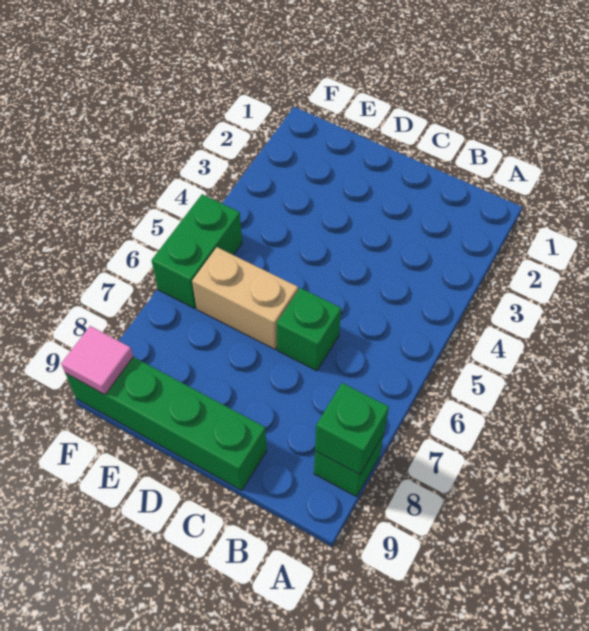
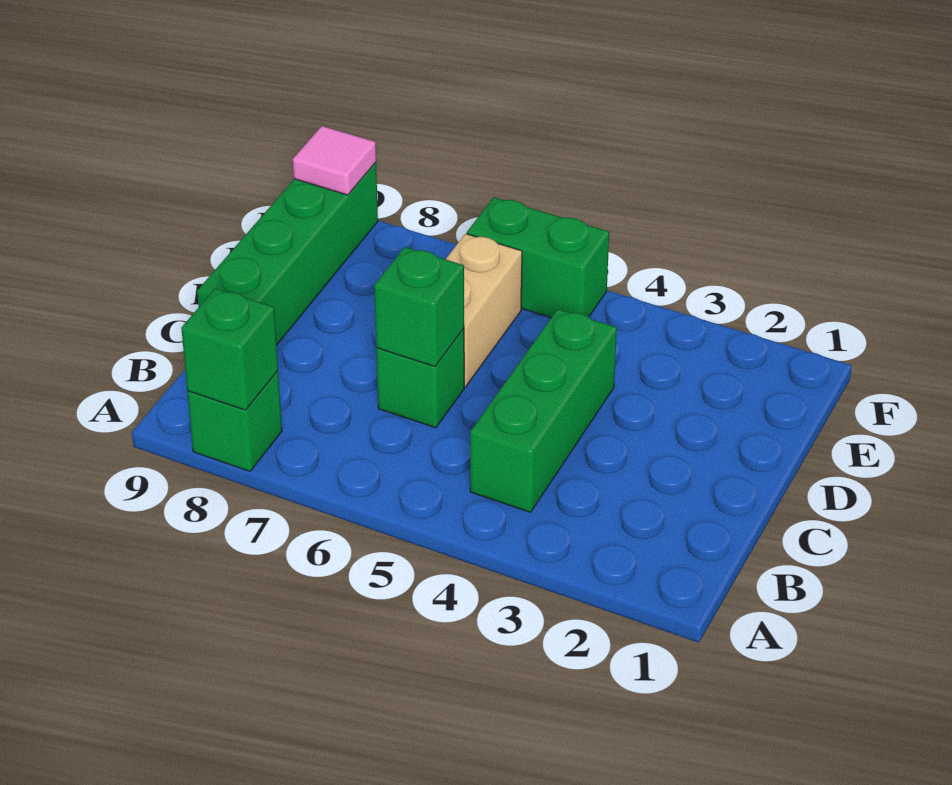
none -> green brick B4:D4 level 1
none -> green brick C6 level 2

